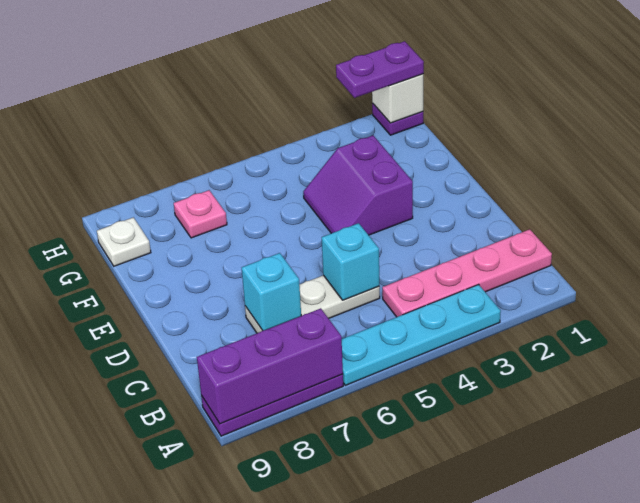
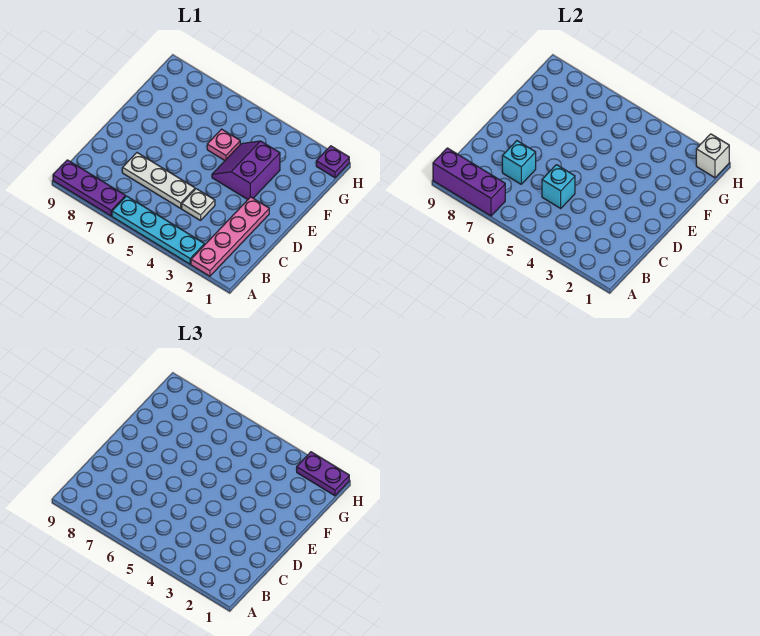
pink plate B1:B4 level 1 -> pink plate A2:D2 level 1
pink plate G7 level 1 -> pink plate F5 level 1
white plate G9 level 1 -> white plate C4 level 1

